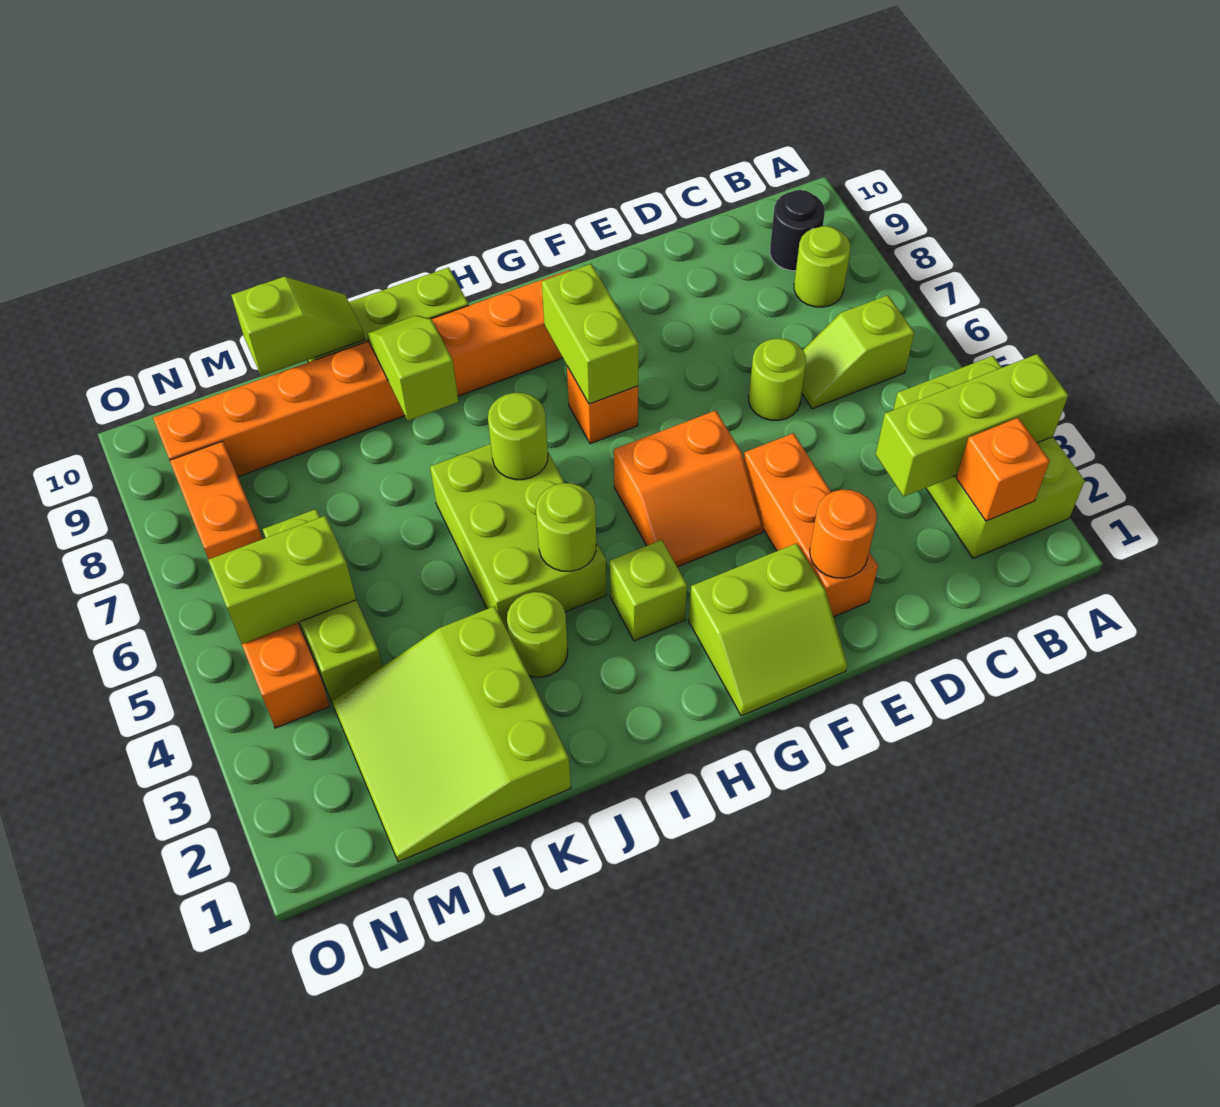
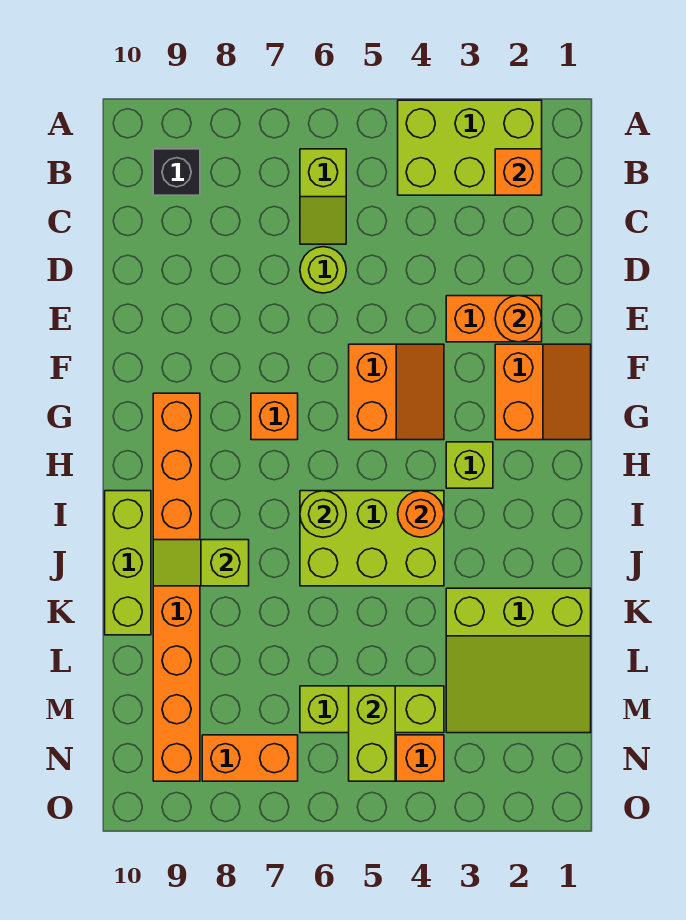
lime brick A3:C3 level 2 -> none
lime round brick B8 level 1 -> none
black round brick B9 level 1 -> black brick B9 level 1
orange brick E2:E4 level 1 -> orange brick E2:E3 level 1
lime slope F1:G2 level 1 top 2 -> orange slope F1:G2 level 1 top 2
lime brick G7:G8 level 2 -> none
lime round brick I4 level 2 -> orange round brick I4 level 2
lime round brick J3 level 1 -> none
lime slope K10:L10 level 2 top L -> none

